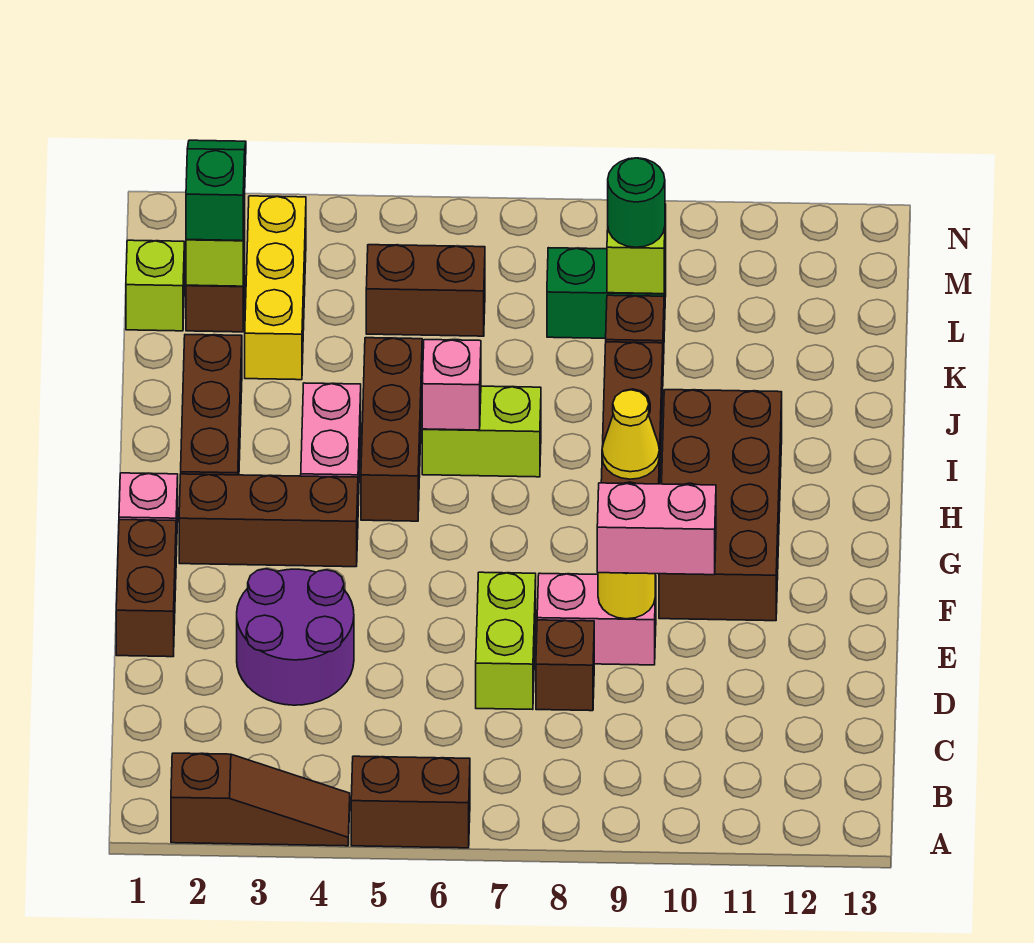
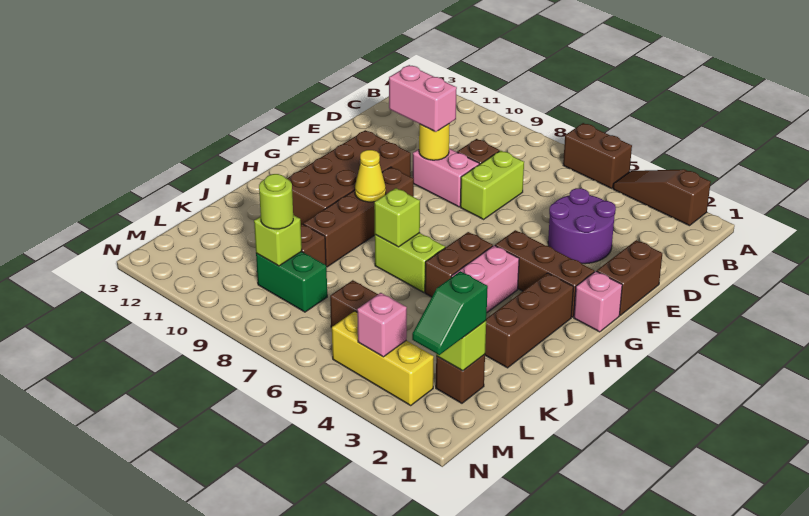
brown brick H5:J5 level 1 -> brown brick H5:I5 level 1
pink brick I6 level 2 -> pink brick M4 level 2
yellow brick K3:M3 level 1 -> yellow brick M3:M5 level 1
lime brick L1 level 1 -> lime brick I7 level 2
green round brick L9 level 3 -> lime round brick L9 level 3

